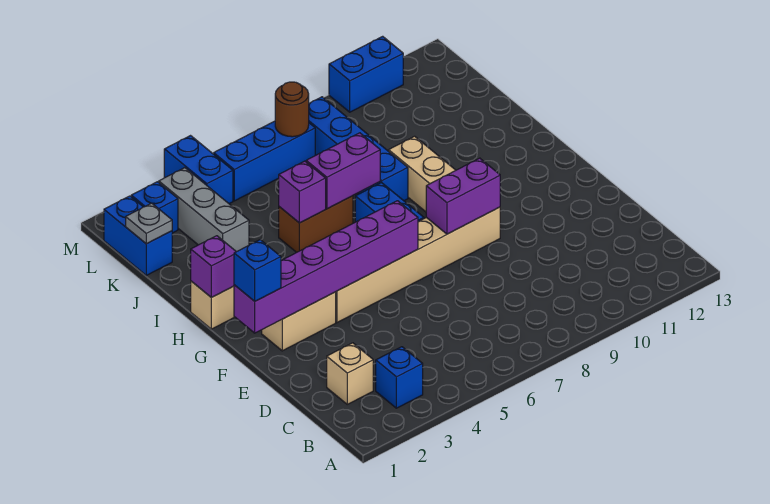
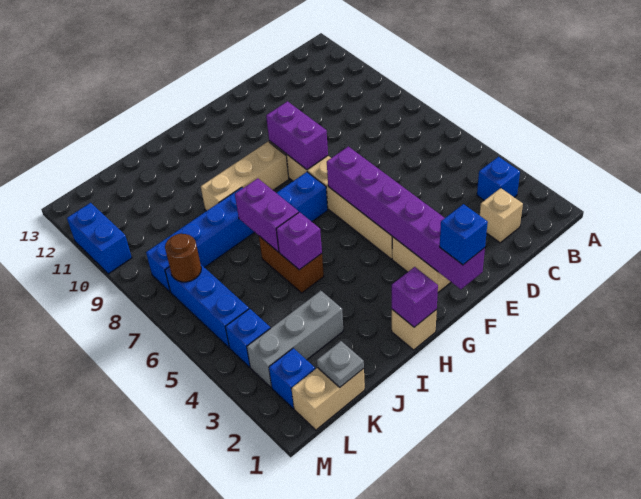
blue brick K1:L1 level 1 -> tan brick K1:L1 level 1
blue brick L4:M4 level 1 -> blue brick L4 level 1

